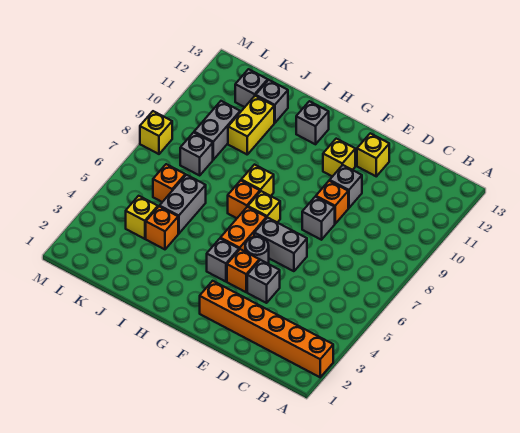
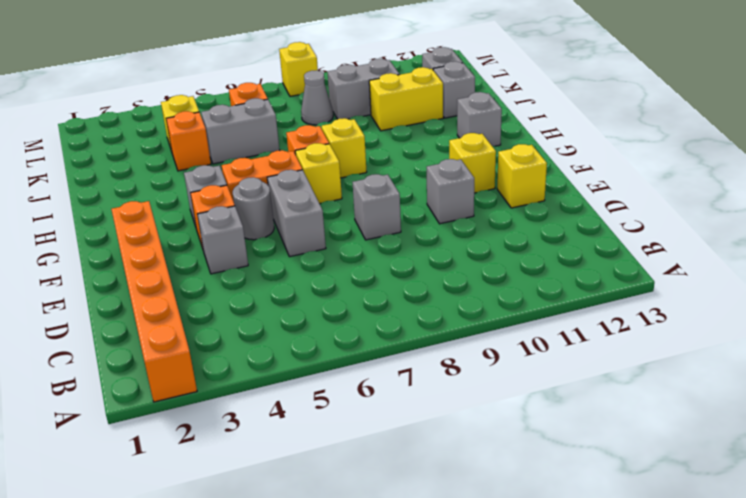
orange brick E9 level 1 -> none
grey brick K8 level 1 -> grey cone K8 level 1

